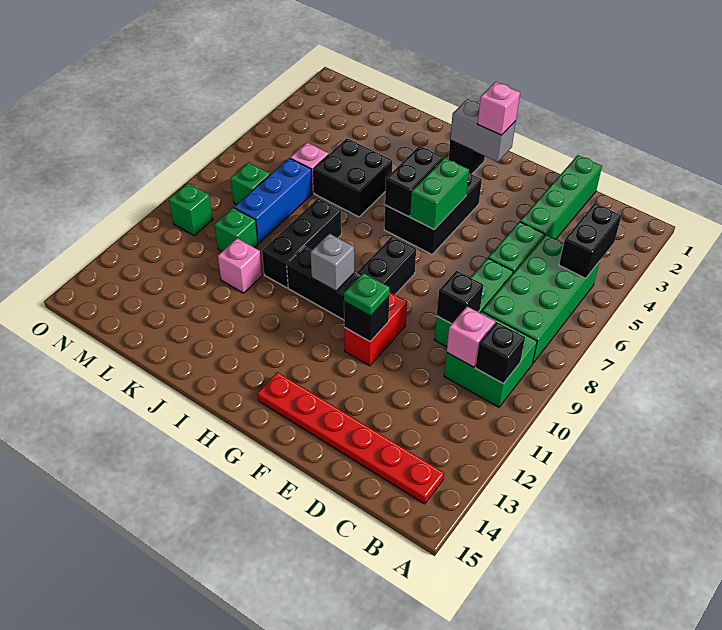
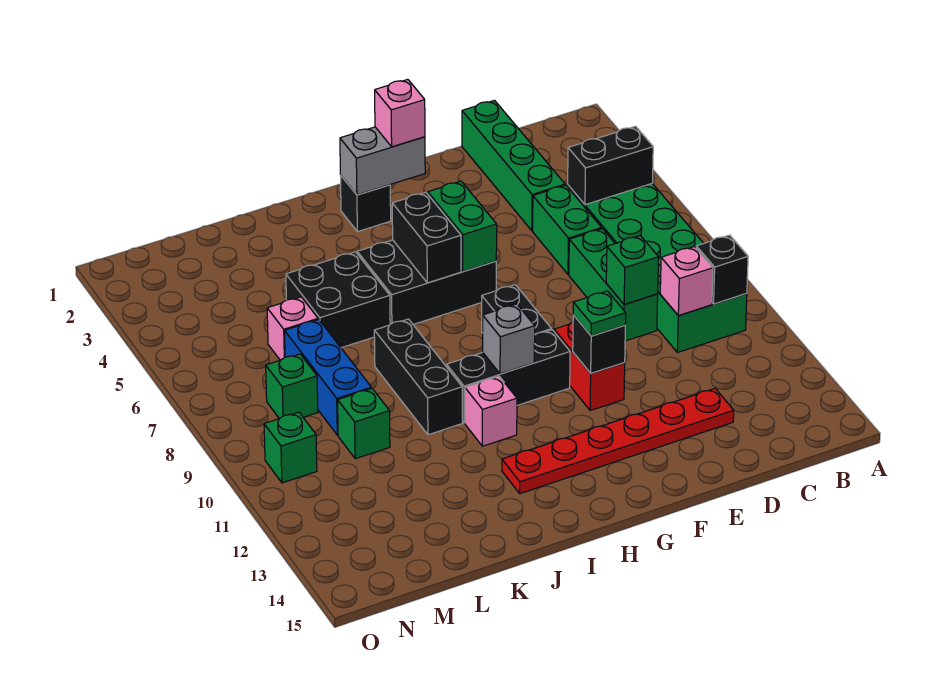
black brick B4:B5 level 2 -> black brick B5:C5 level 2
red plate B14:G14 level 1 -> red plate D13:I13 level 1
black brick D9 level 2 -> green brick D9 level 2
black brick G4:H6 level 1 -> black brick G5:I6 level 1
pink brick K11 level 1 -> pink brick I11 level 1

